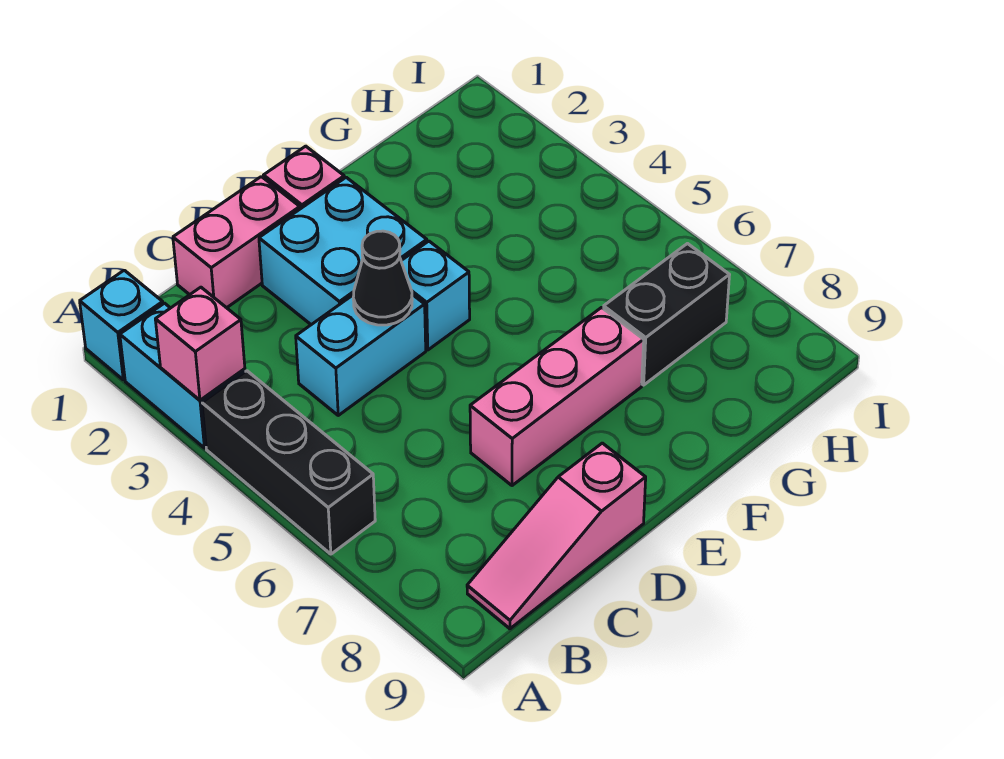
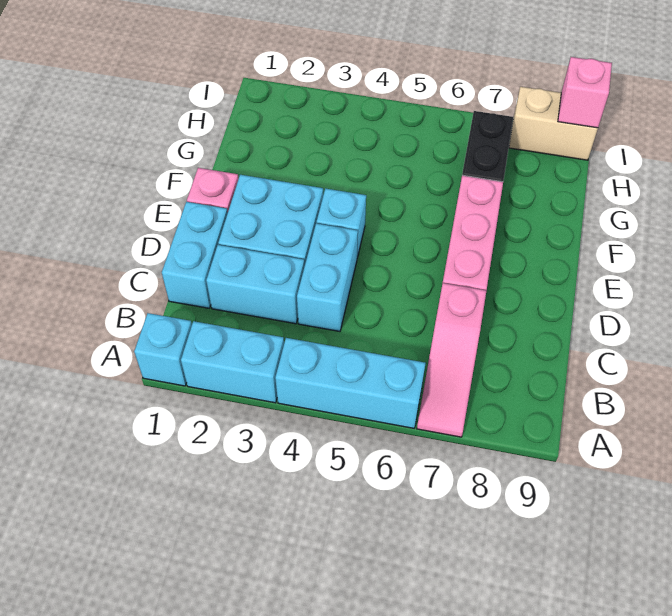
pink brick A3 level 2 -> pink brick I9 level 2
black brick A4:A6 level 1 -> cyan brick A4:A6 level 1
pink slope B9:D9 level 1 top D -> pink slope A7:C7 level 1 top C
pink brick C1:D1 level 1 -> cyan brick C1:D1 level 1
none -> cyan brick C2:C3 level 1
black cone D4 level 2 -> none
none -> tan brick I8:I9 level 1

